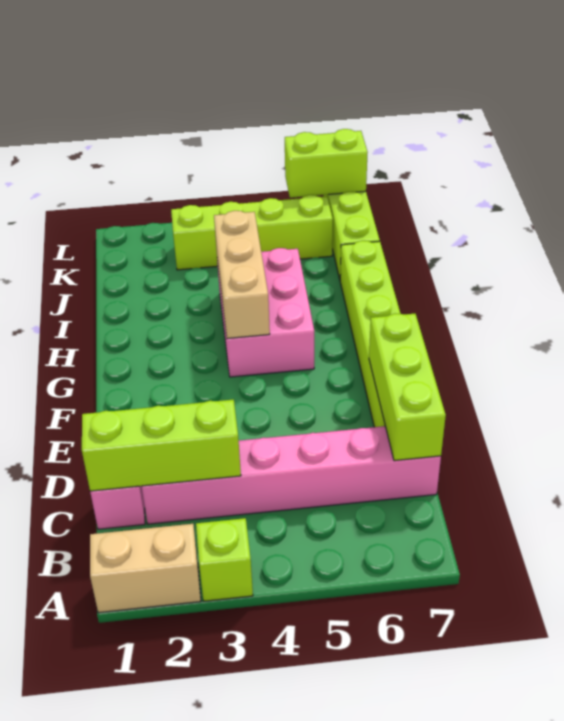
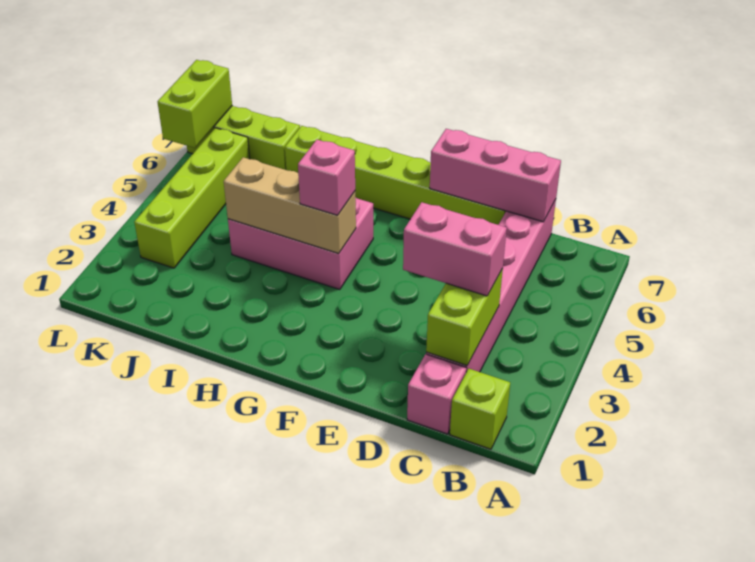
tan brick A1:A2 level 1 -> none
lime brick A3 level 1 -> lime brick B1 level 1
lime brick C1:C3 level 2 -> lime brick C2:C3 level 2
none -> pink brick C3:D3 level 3
lime brick C7:E7 level 2 -> pink brick C7:E7 level 2
none -> pink brick G4 level 3

